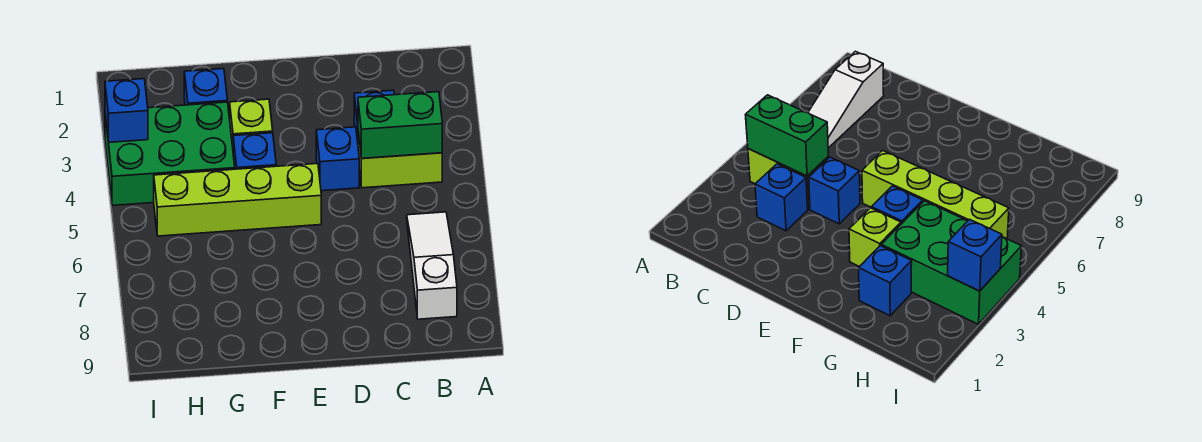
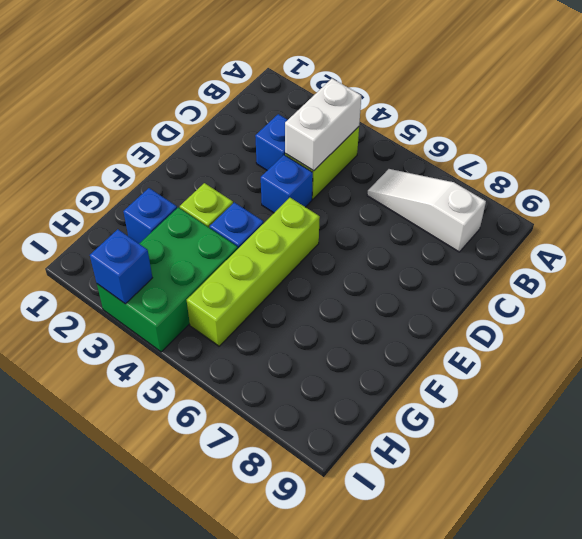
green brick B4:C4 level 2 -> white brick B4:C4 level 2

